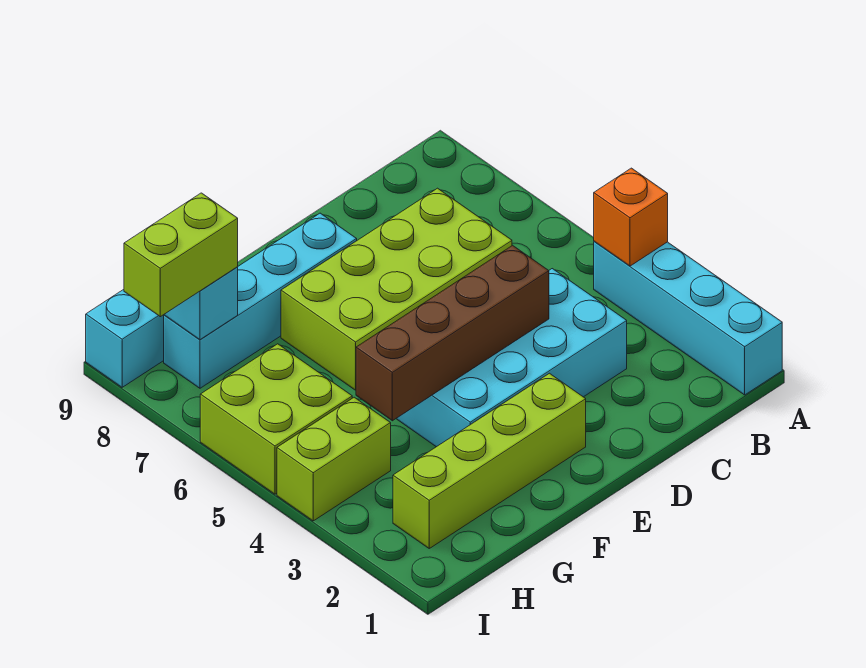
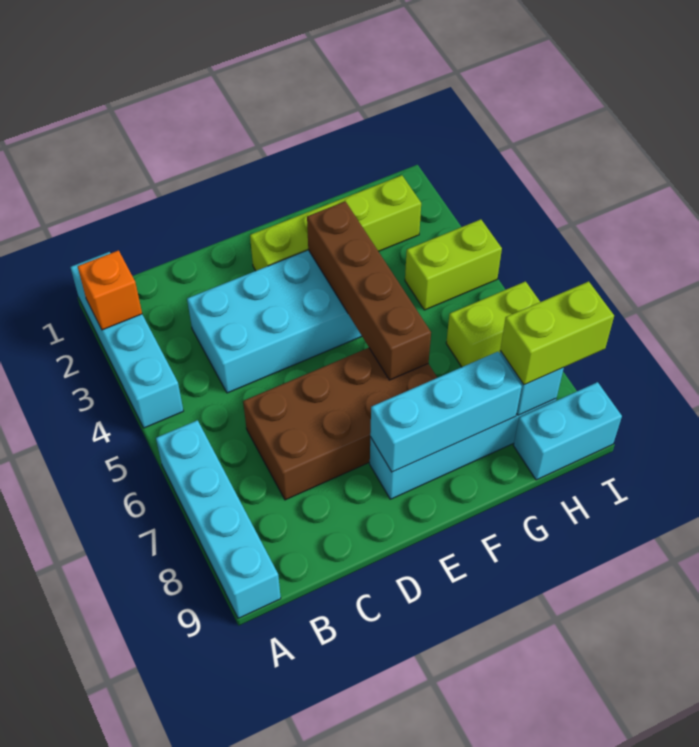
orange brick A4 level 2 -> orange brick A2 level 2
none -> cyan brick A6:A9 level 1
lime brick C6:F7 level 1 -> brown brick C6:F7 level 1
brown brick D4:G4 level 2 -> brown brick F3:F6 level 2
none -> cyan brick E8:G8 level 2
lime brick H5:I6 level 1 -> lime brick H6:I6 level 1

